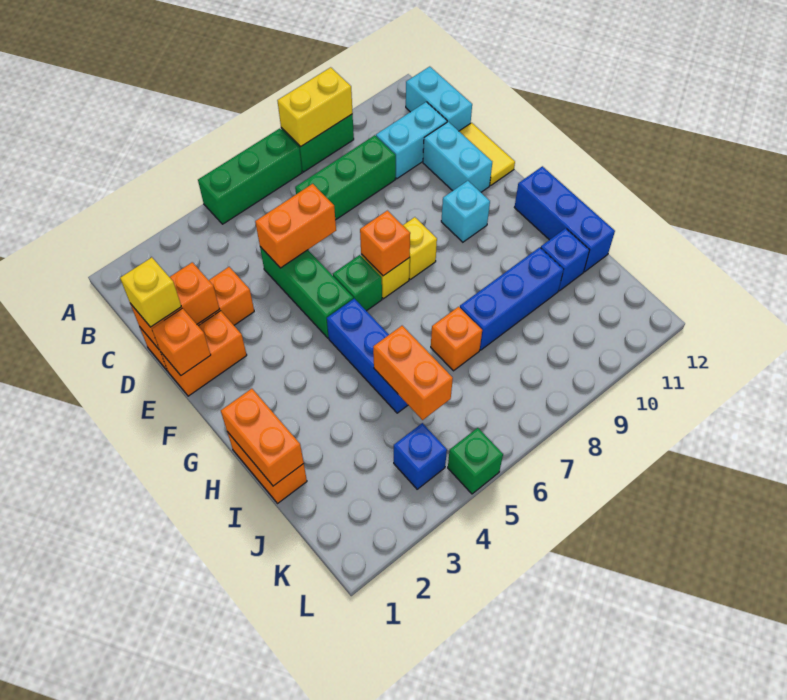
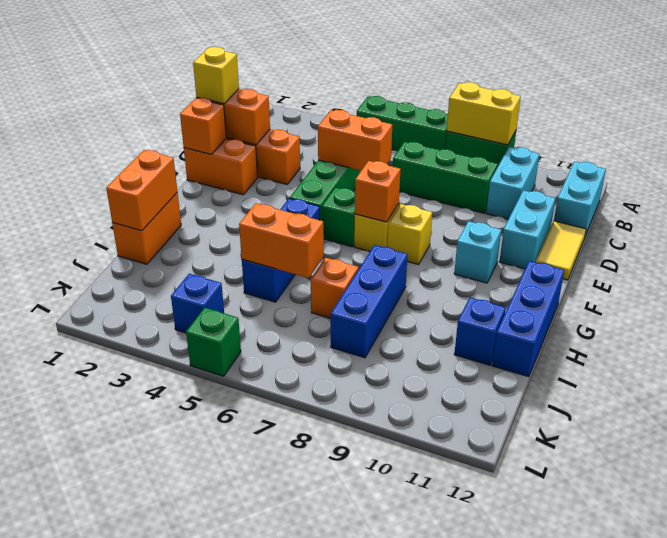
cyan brick C10:C11 level 1 -> cyan brick B10:C10 level 1
orange brick I5:J5 level 2 -> orange brick I5:I6 level 2
blue brick I8:I10 level 1 -> blue brick H8:J8 level 1

